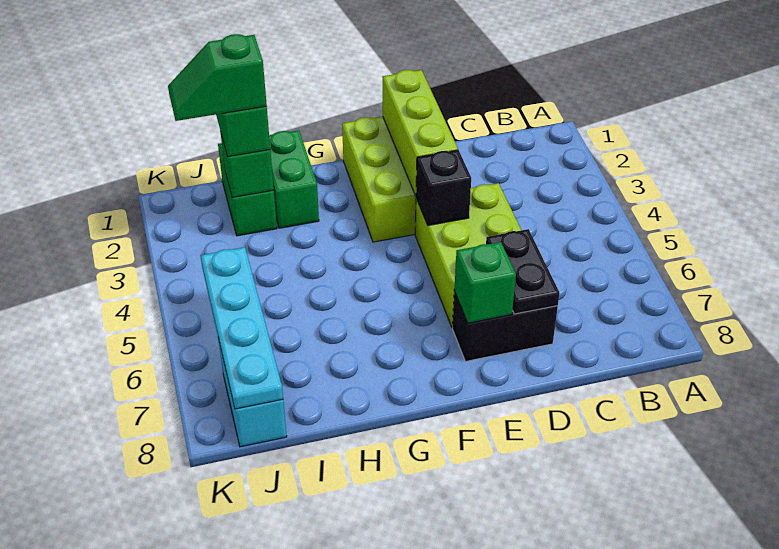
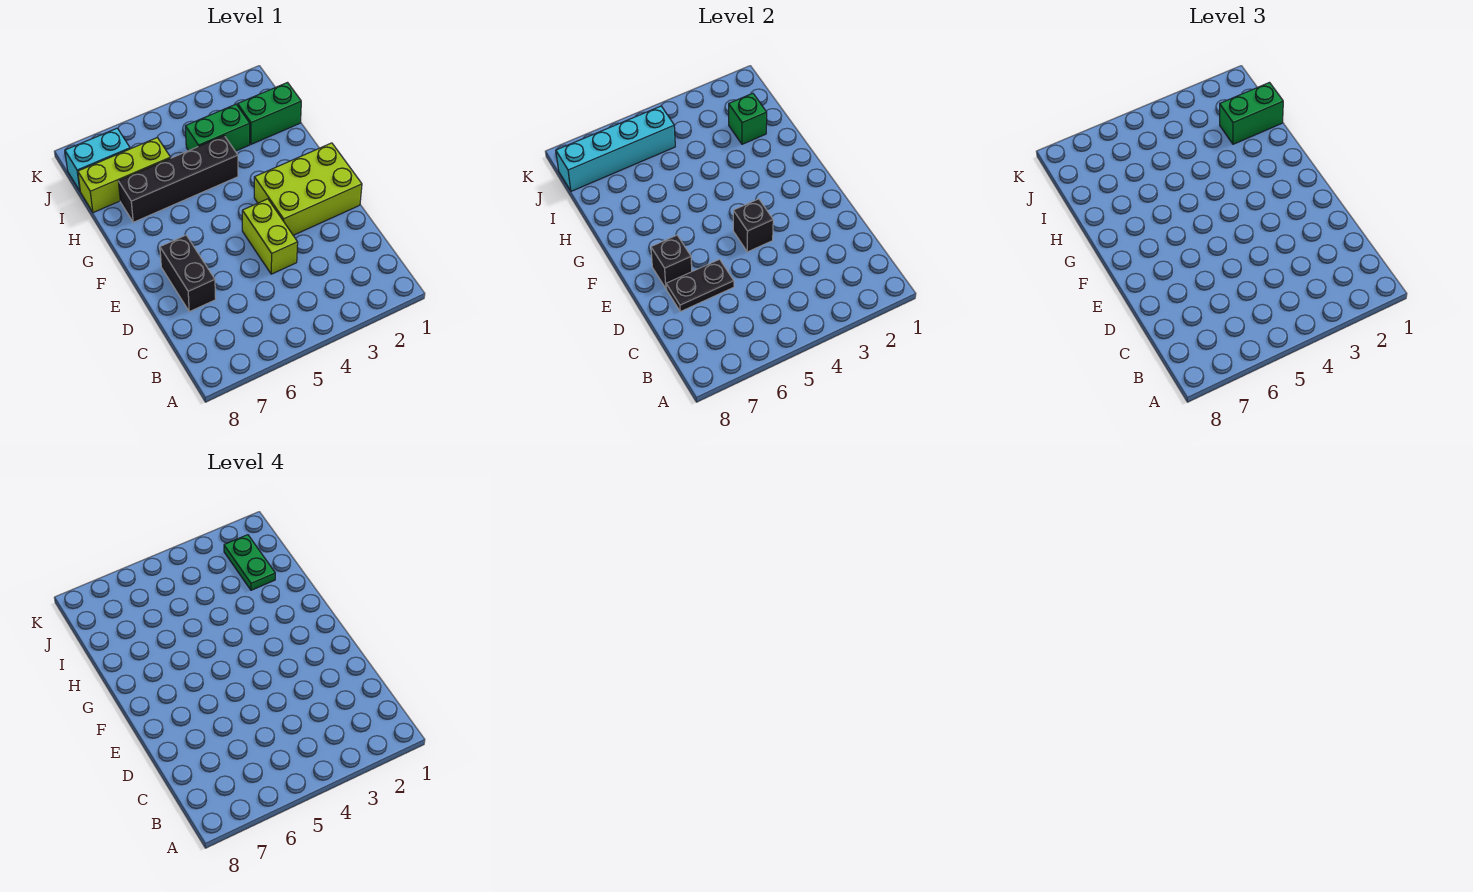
lime brick D4:E6 level 1 -> lime brick D4:E4 level 1
lime brick E1:E3 level 2 -> lime brick I6:I8 level 1
green brick E7 level 2 -> black brick E7 level 2
green brick H1:H2 level 1 -> green brick I3:I4 level 1
none -> black brick H4:H7 level 1
green slope I2:J2 level 4 top I -> green plate I2:J2 level 4
cyan plate J5:J8 level 2 -> cyan brick J5:J8 level 2

